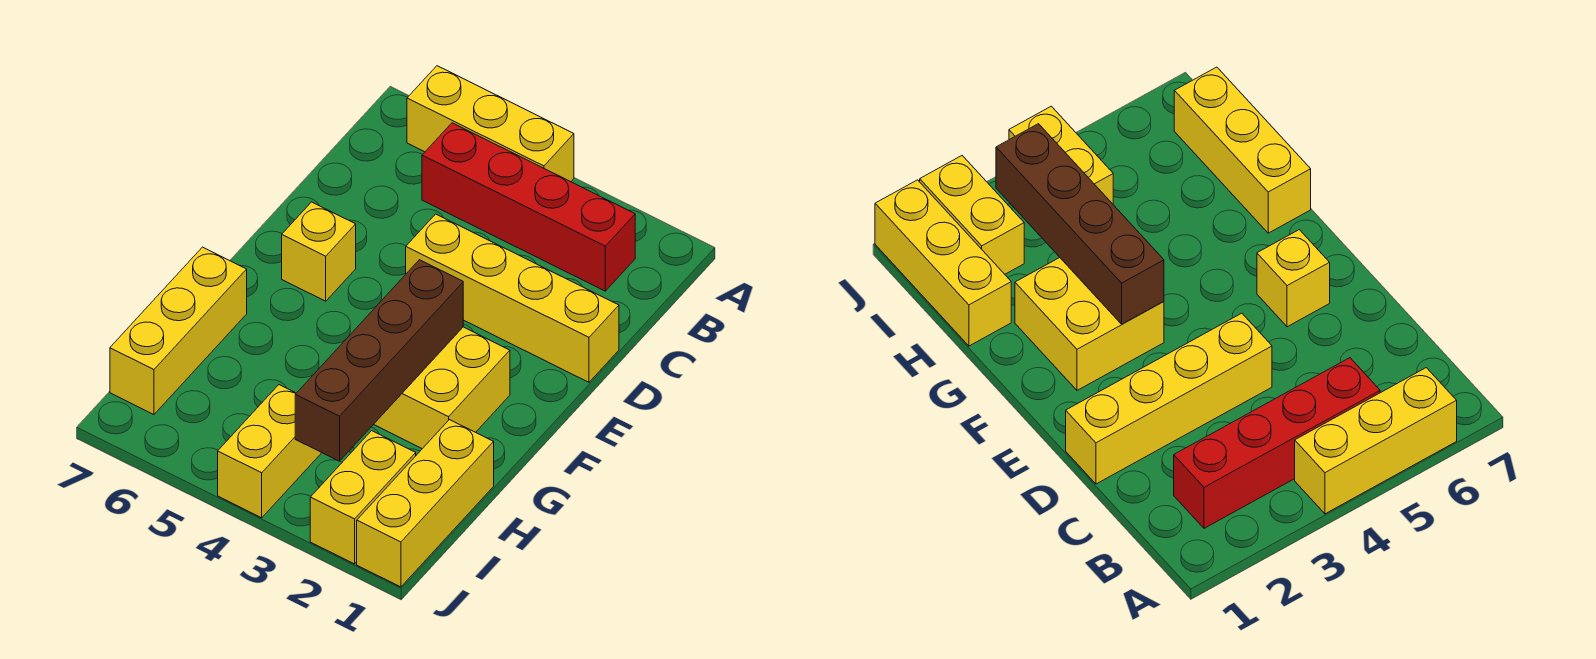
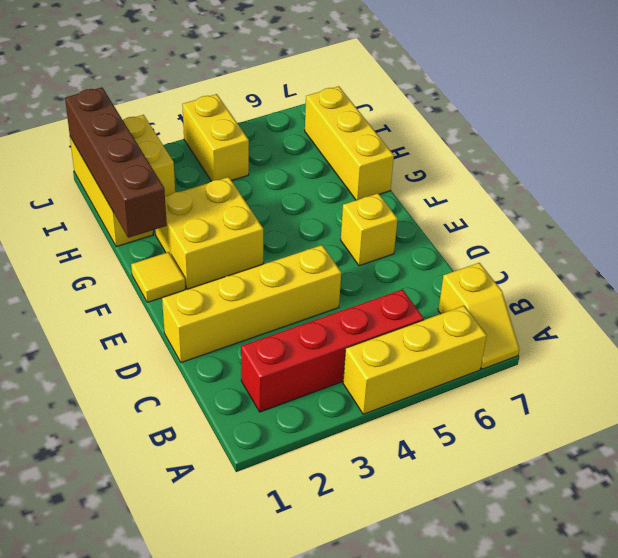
none -> yellow slope A7:B7 level 1 top B
none -> yellow tile F1 level 1
brown brick F3:I3 level 2 -> brown brick G1:J1 level 2

